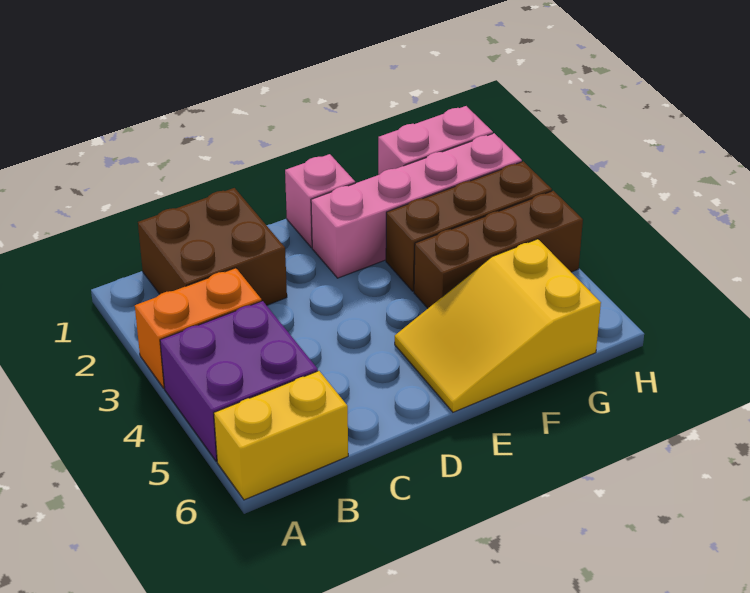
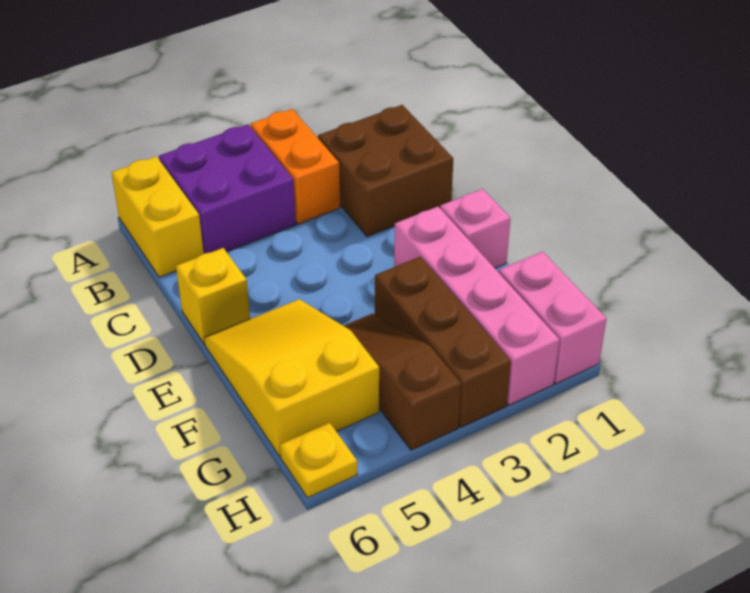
none -> yellow brick D6 level 1
brown brick F4:H4 level 1 -> brown slope F4:H4 level 1 top H
none -> yellow plate H6 level 1

